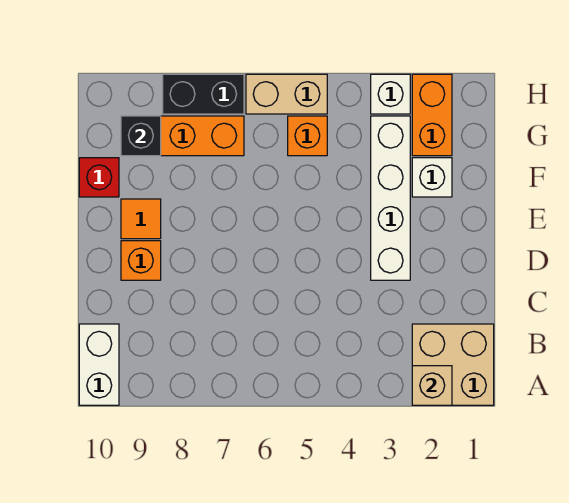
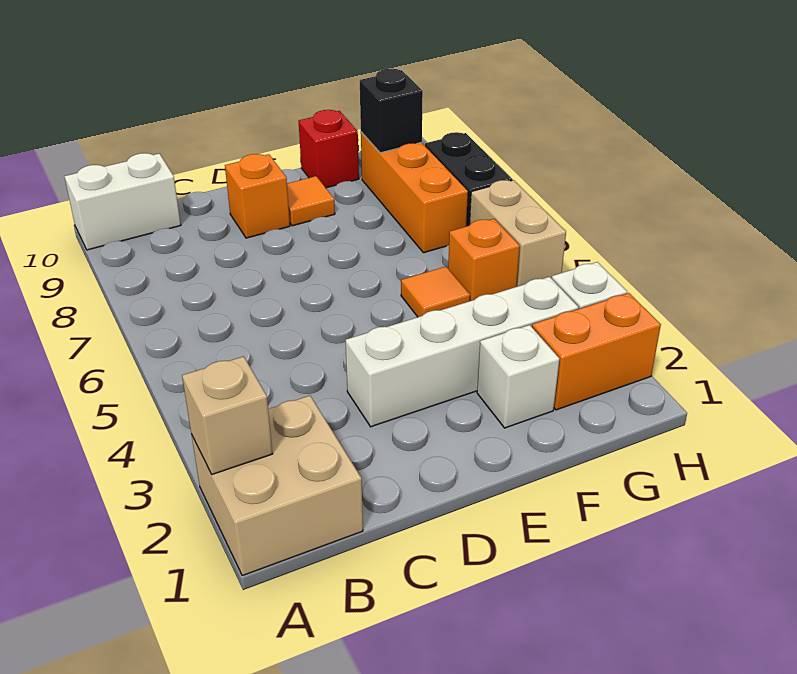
none -> orange tile F5 level 1

